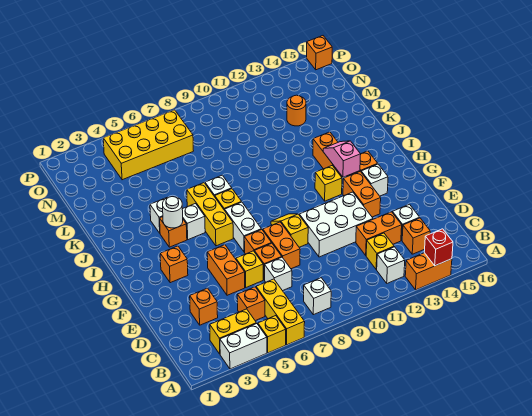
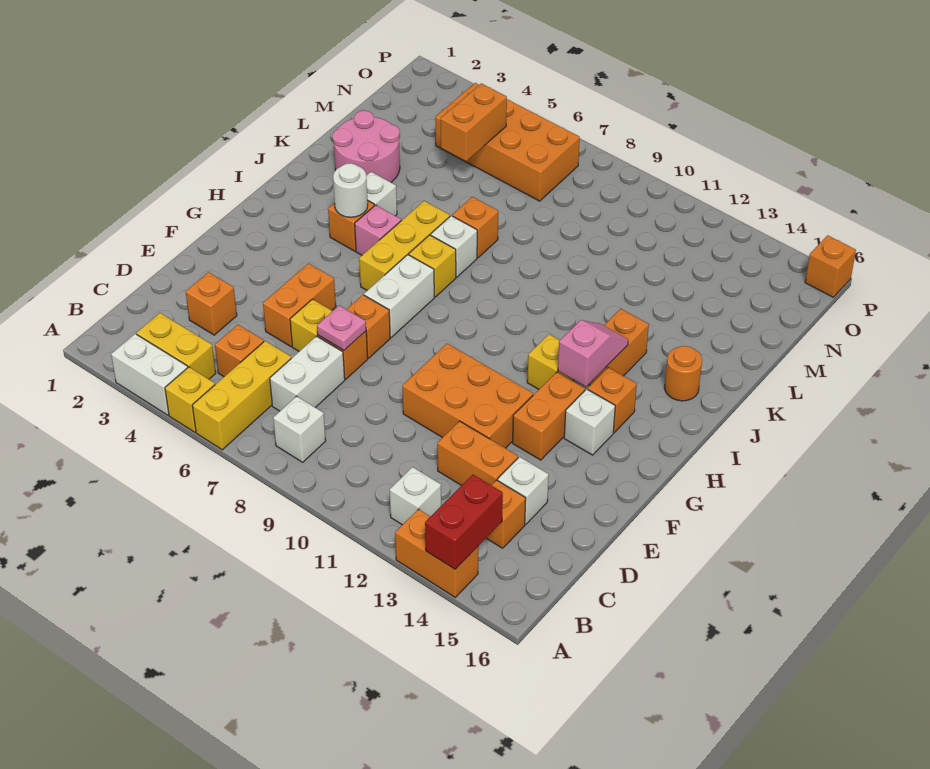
red brick A14 level 2 -> red brick A14:B14 level 2
yellow brick C12 level 1 -> none
white brick D7 level 1 -> white brick C7:D7 level 1
none -> pink plate E7 level 2
orange brick E8:F8 level 1 -> orange brick M5:N5 level 2
white brick E10:F12 level 1 -> orange brick E10:F12 level 1
yellow slope F9:G9 level 1 top F -> none
orange brick G3 level 1 -> orange brick K7 level 1
white brick I5 level 1 -> pink brick I5 level 1
none -> pink round brick K2:L3 level 1
orange round brick M13 level 1 -> orange round brick J15 level 1
yellow brick N4:O7 level 1 -> orange brick N4:O7 level 1

